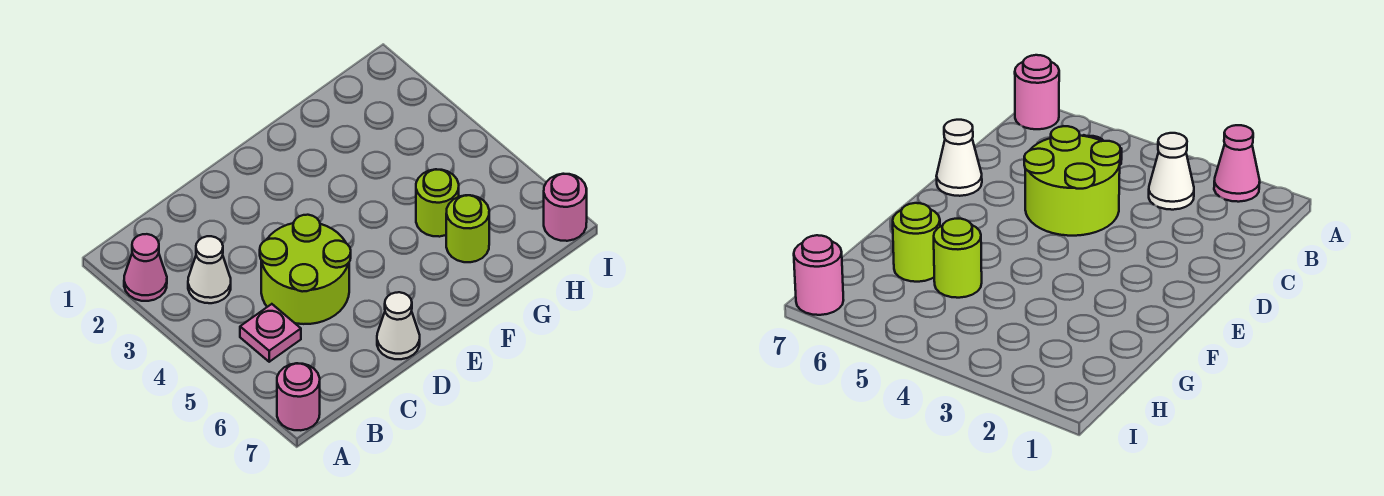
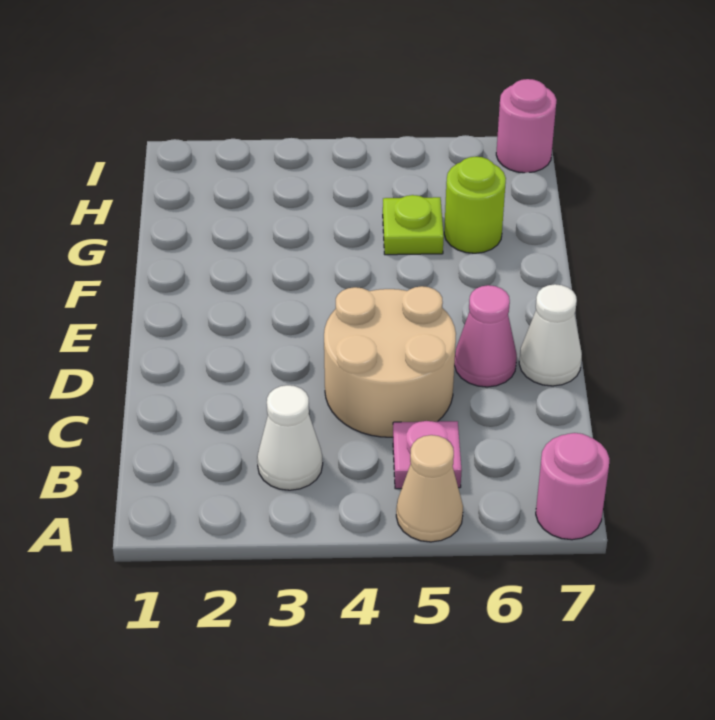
pink cone A2 level 1 -> pink cone D6 level 1
none -> tan cone A5 level 1
lime round brick C4:D5 level 1 -> tan round brick C4:D5 level 1
lime round brick G5 level 1 -> lime plate G5 level 1

